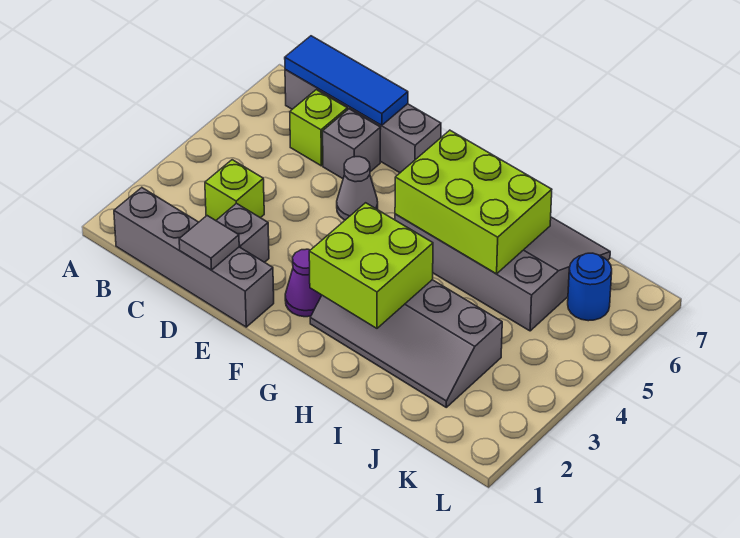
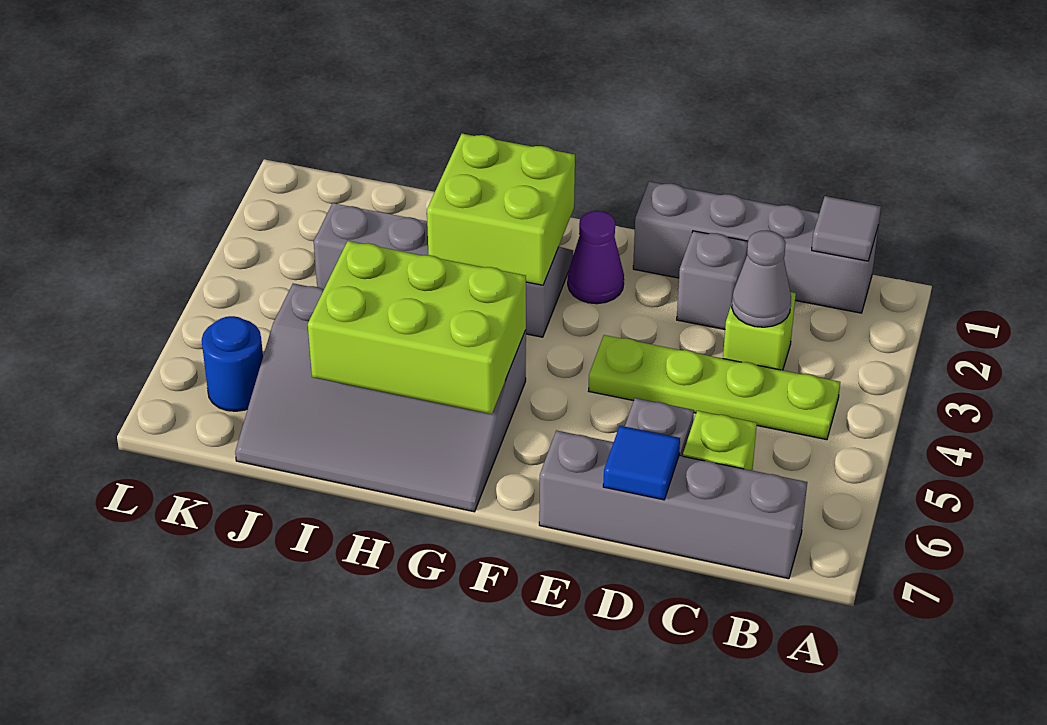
none -> lime plate B4:E4 level 1
blue tile B7:D7 level 2 -> blue tile D7 level 2
grey tile D1 level 2 -> grey tile B1 level 2
grey cone E5 level 1 -> grey cone C3 level 2

